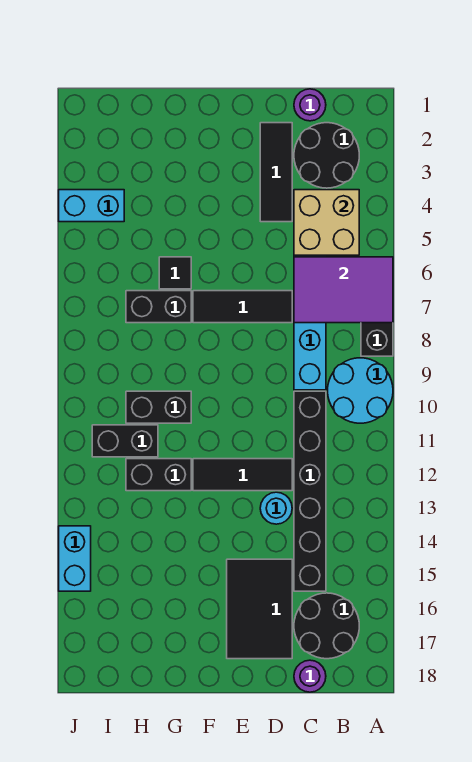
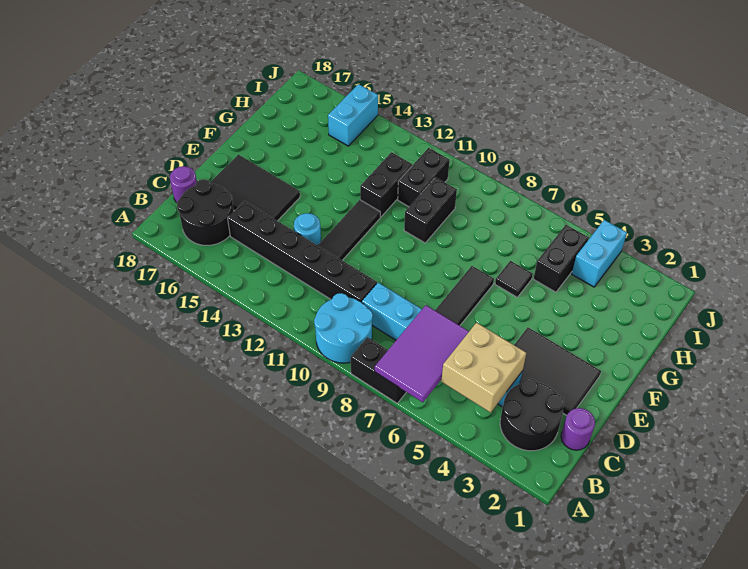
black tile D2:D4 level 1 -> black tile D2:E4 level 1
black brick G7:H7 level 1 -> black brick H5:I5 level 1
cyan brick J14:J15 level 1 -> cyan brick I15:J15 level 1

